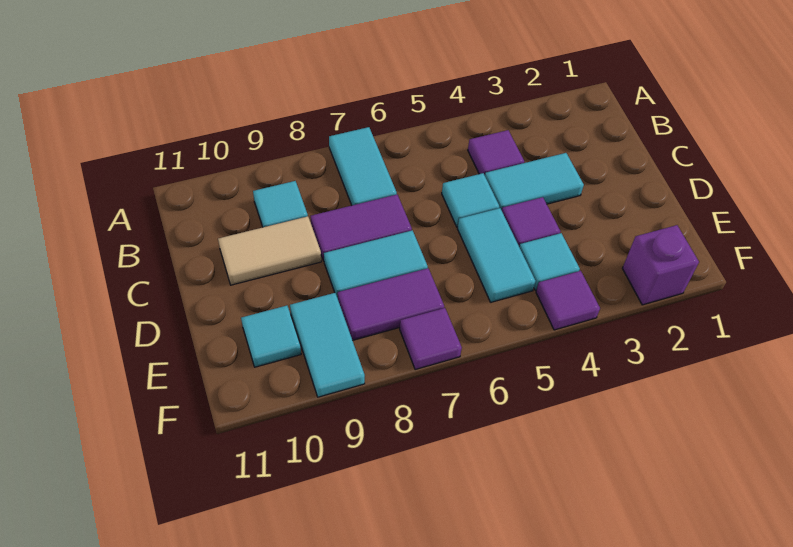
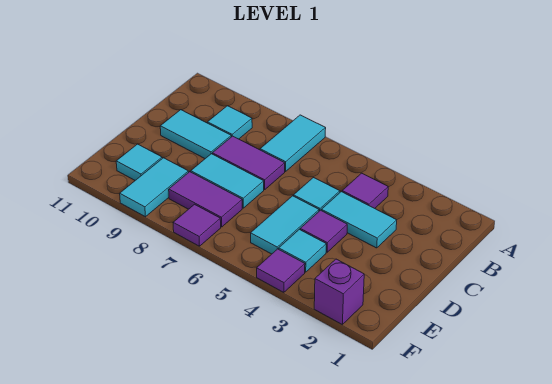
tan tile C9:C10 level 1 -> cyan tile C9:C10 level 1

